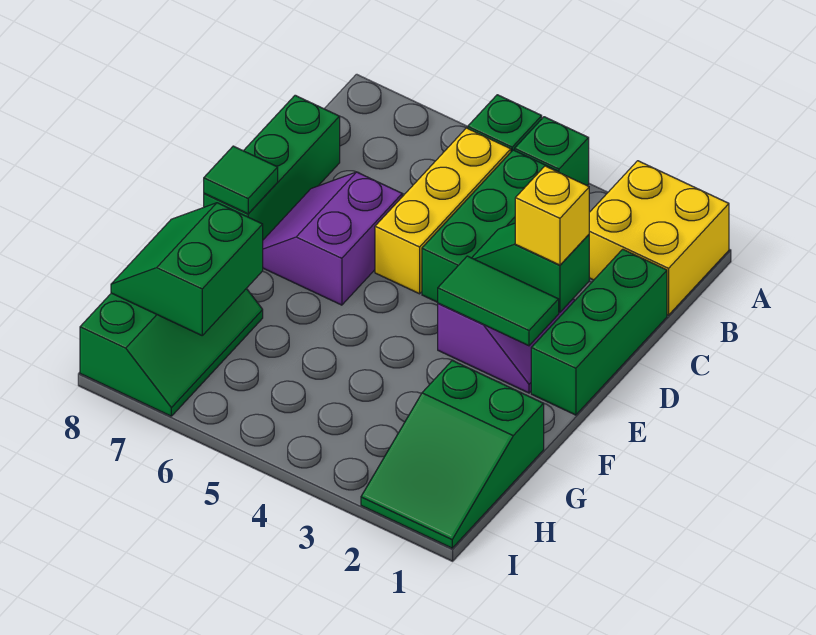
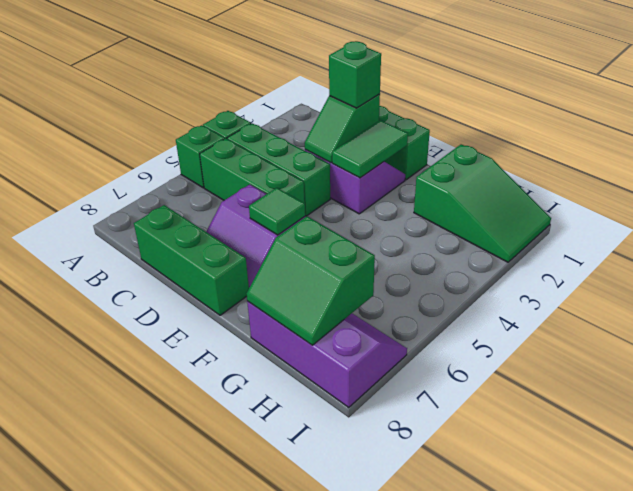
yellow brick A1:B2 level 1 -> none
yellow brick B5:D5 level 1 -> green brick B5:D5 level 1
yellow brick D2 level 3 -> green brick D2 level 3
green tile E8 level 2 -> green tile E6 level 2
green slope G7:I8 level 1 top 8 -> purple slope G7:I8 level 1 top 8

